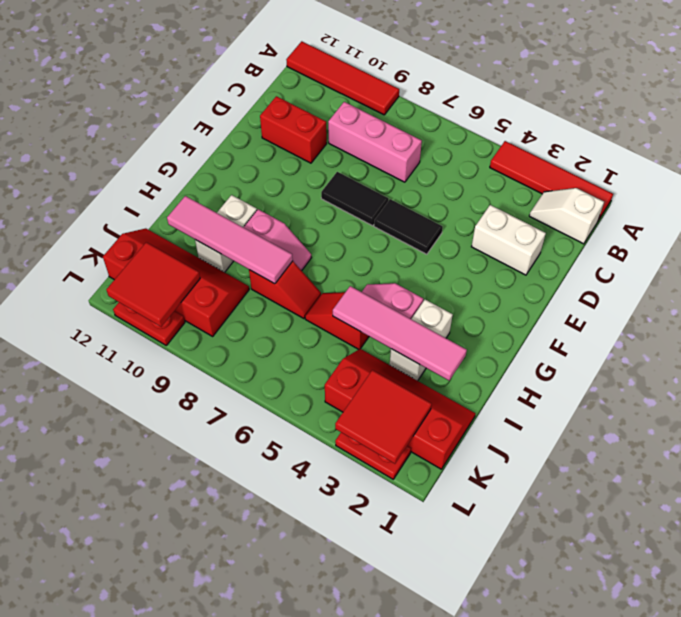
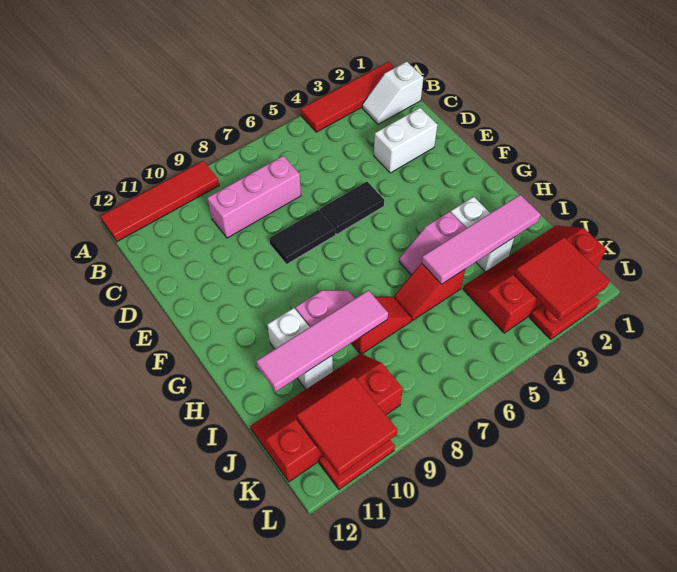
red brick D10:D11 level 1 -> none

